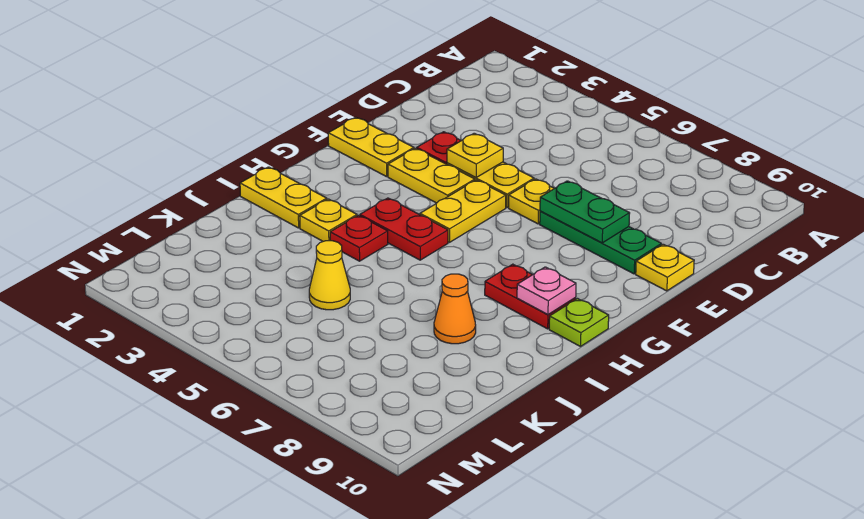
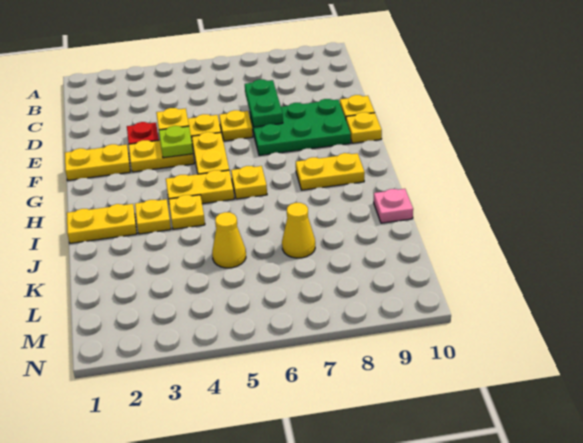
green plate E7:E9 level 1 -> green plate E7:F9 level 1
green plate E7:E8 level 2 -> green plate D7:E7 level 2
none -> yellow plate F10 level 1
red plate H4:H5 level 1 -> yellow plate H4:H5 level 1
none -> yellow plate H6 level 1
red plate H8:H9 level 1 -> yellow plate H8:H9 level 1
pink plate H9 level 2 -> pink plate J10 level 1
lime plate H10 level 1 -> lime plate F4 level 2
red plate I4 level 1 -> yellow plate I4 level 1
orange cone J8 level 1 -> none
none -> yellow cone K7 level 1

